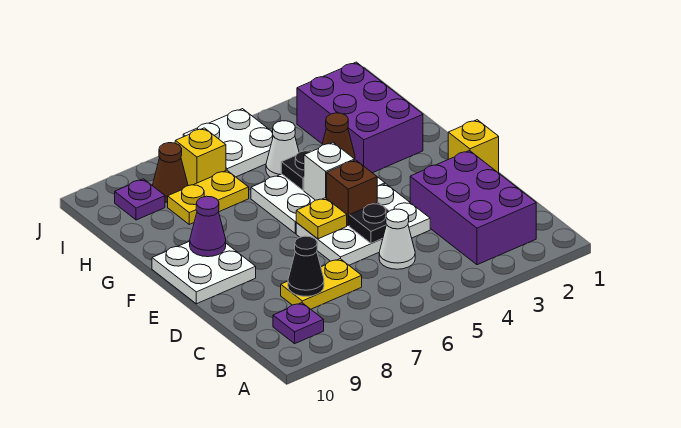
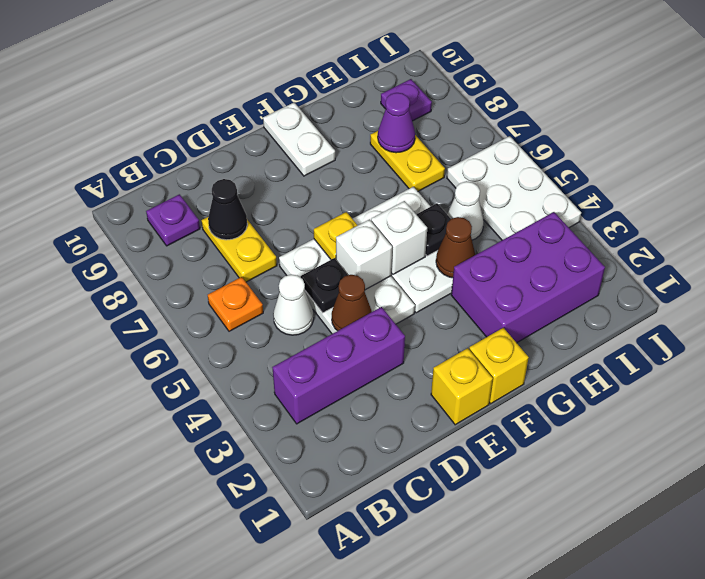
purple brick B2:D3 level 1 -> purple brick B3:D3 level 1
none -> orange plate B6 level 1
brown brick E5 level 2 -> white brick E5 level 2
white plate E9:F10 level 1 -> white plate F9:F10 level 1
purple cone F9 level 2 -> purple cone H8 level 2
white plate I5:J6 level 1 -> white plate I4:J6 level 1
yellow brick I7 level 1 -> yellow brick F1 level 1
brown cone I8 level 1 -> brown cone D4 level 2

